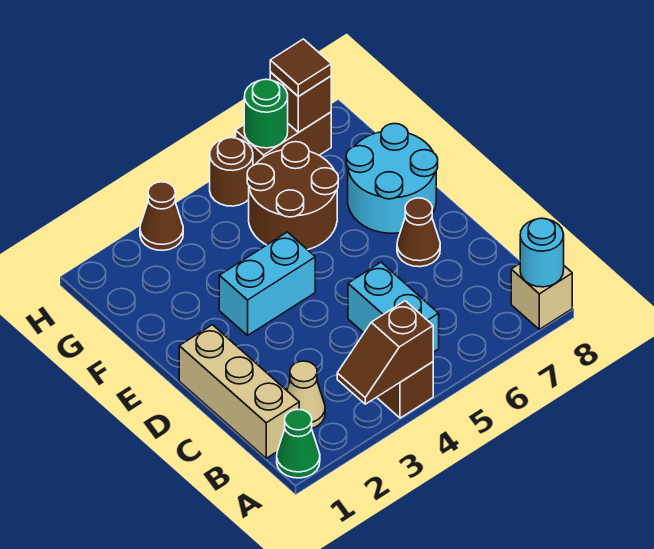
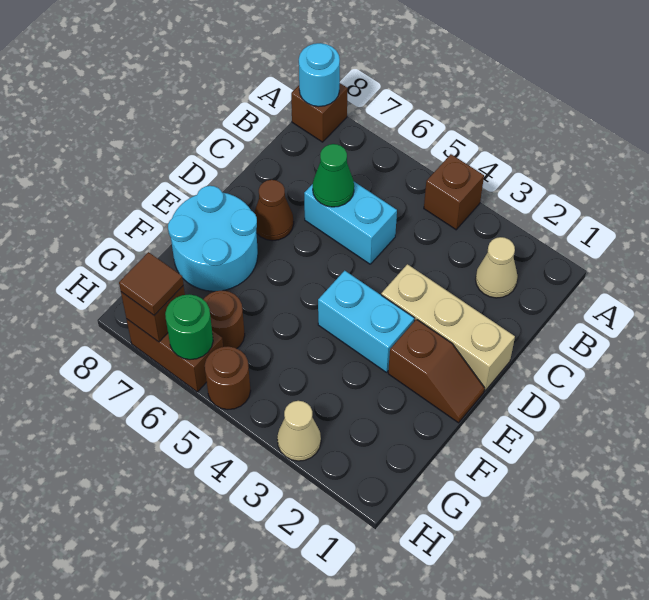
green cone A1 level 1 -> green cone C6 level 2
brown slope A3:A4 level 2 top 4 -> brown slope E1:E2 level 1 top 2
tan brick A8 level 1 -> brown brick A8 level 1
tan brick B1:D1 level 1 -> tan brick D1:D3 level 1
cyan brick B5:C5 level 1 -> cyan brick C5:C6 level 1
brown round brick F5:G6 level 1 -> brown round brick G6 level 1
brown cone H3 level 1 -> tan cone H3 level 1

